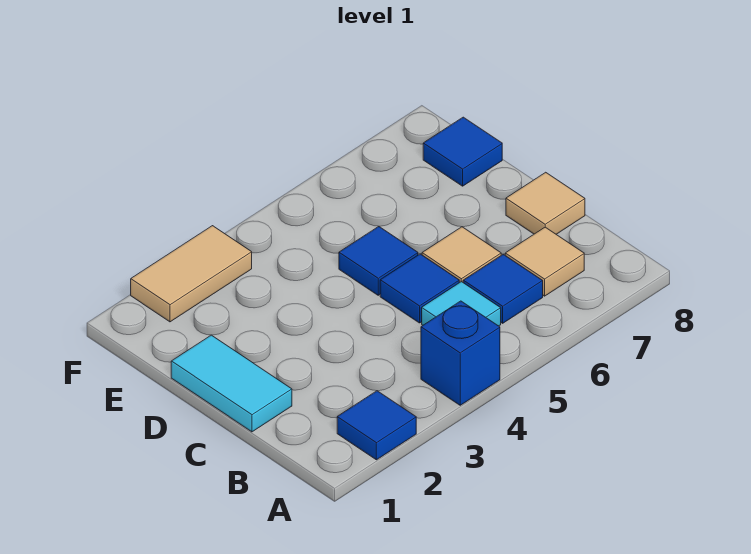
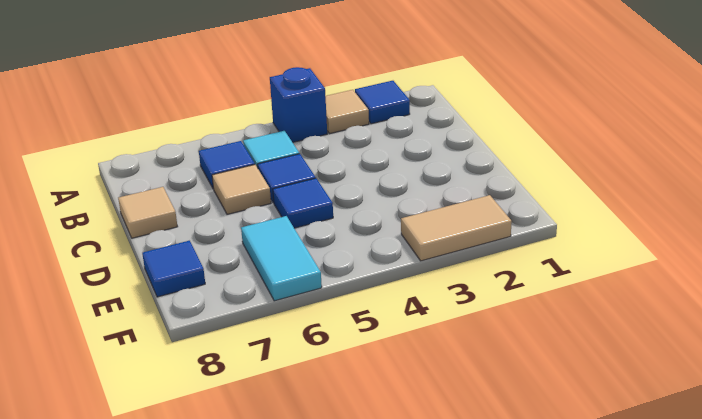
tan tile B7 level 1 -> tan tile A3 level 1
cyan tile C1:D1 level 1 -> cyan tile E6:F6 level 1

